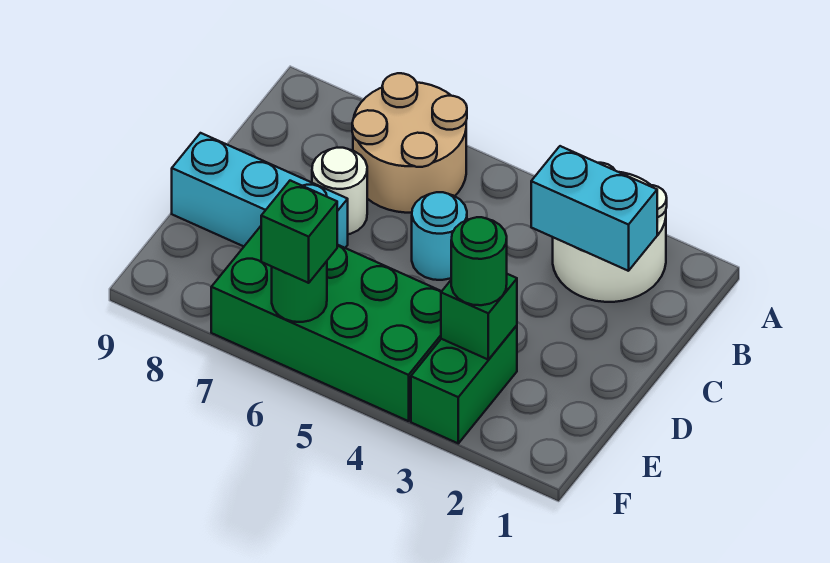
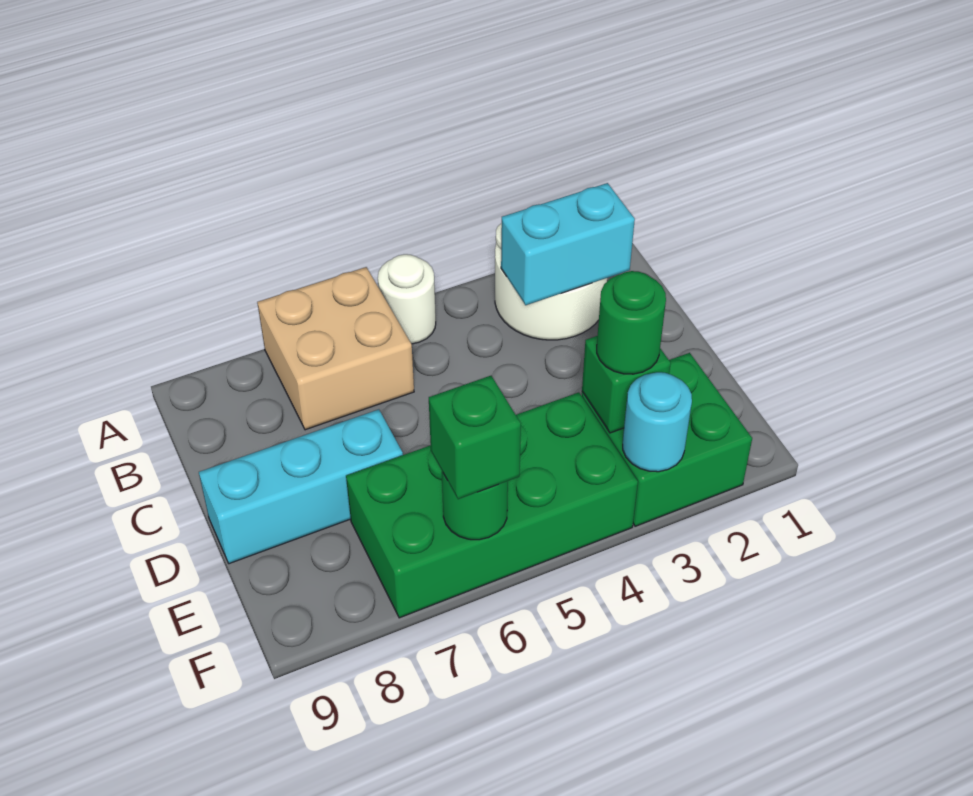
tan round brick A6:B7 level 1 -> tan brick A6:B7 level 1
cyan round brick C5 level 1 -> cyan round brick F3 level 2
white round brick C7 level 1 -> white round brick A5 level 1
green brick E3:F3 level 1 -> green brick E2:F3 level 1

